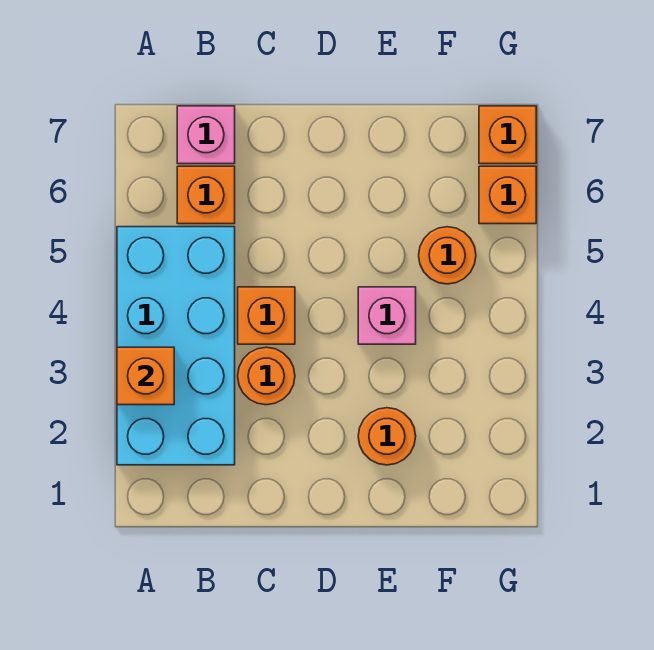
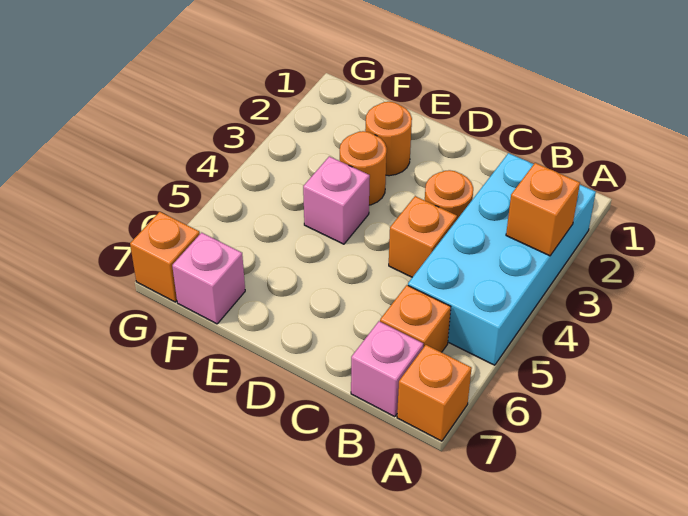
orange round brick F5 level 1 -> orange round brick E3 level 1
none -> pink brick F7 level 1
orange brick G6 level 1 -> orange brick A7 level 1

